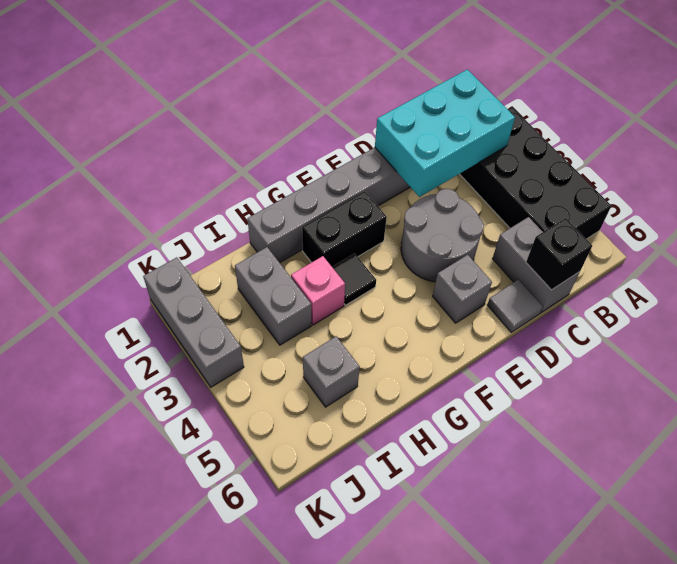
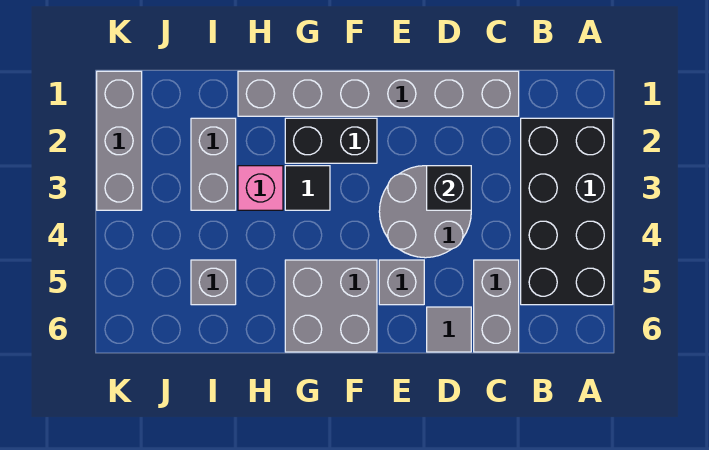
cyan brick B1:D2 level 2 -> none
black brick C6 level 2 -> black brick D3 level 2
none -> grey brick F5:G6 level 1

